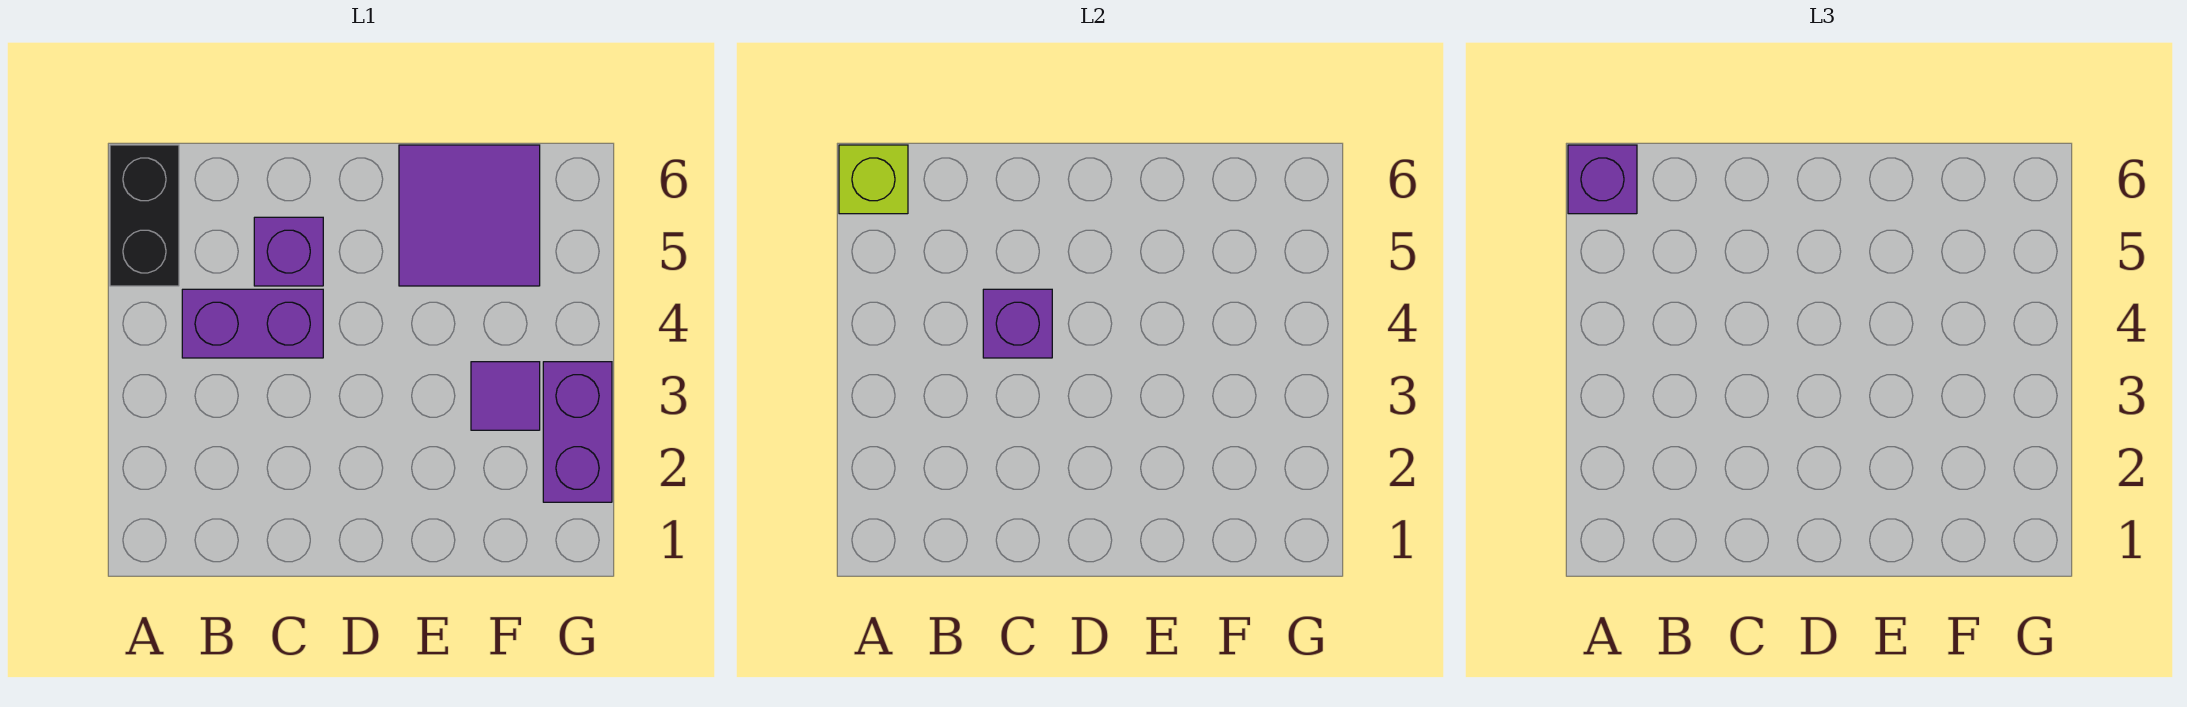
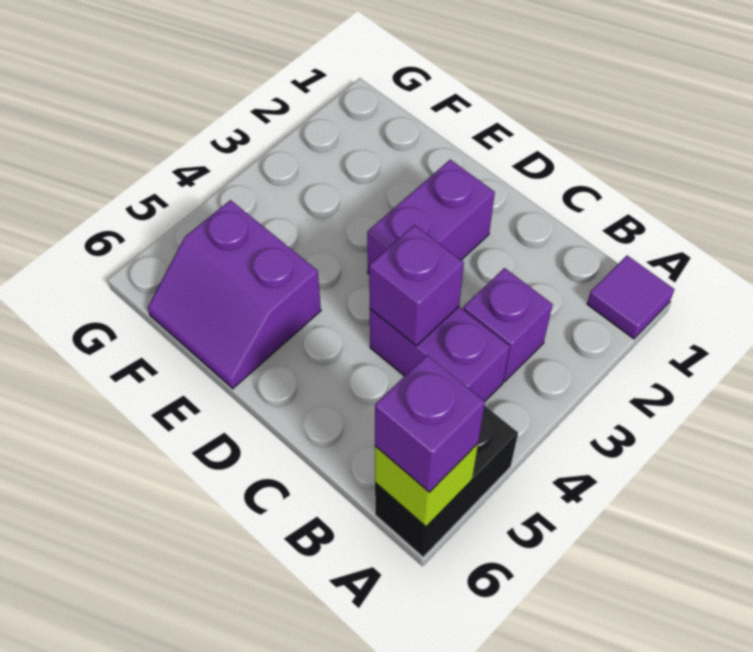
purple brick C5 level 1 -> purple brick B3 level 1
purple tile E5:F6 level 1 -> purple slope E5:F6 level 1 top 5
purple tile F3 level 1 -> purple tile A1 level 1
purple brick G2:G3 level 1 -> purple brick D2:D3 level 1

